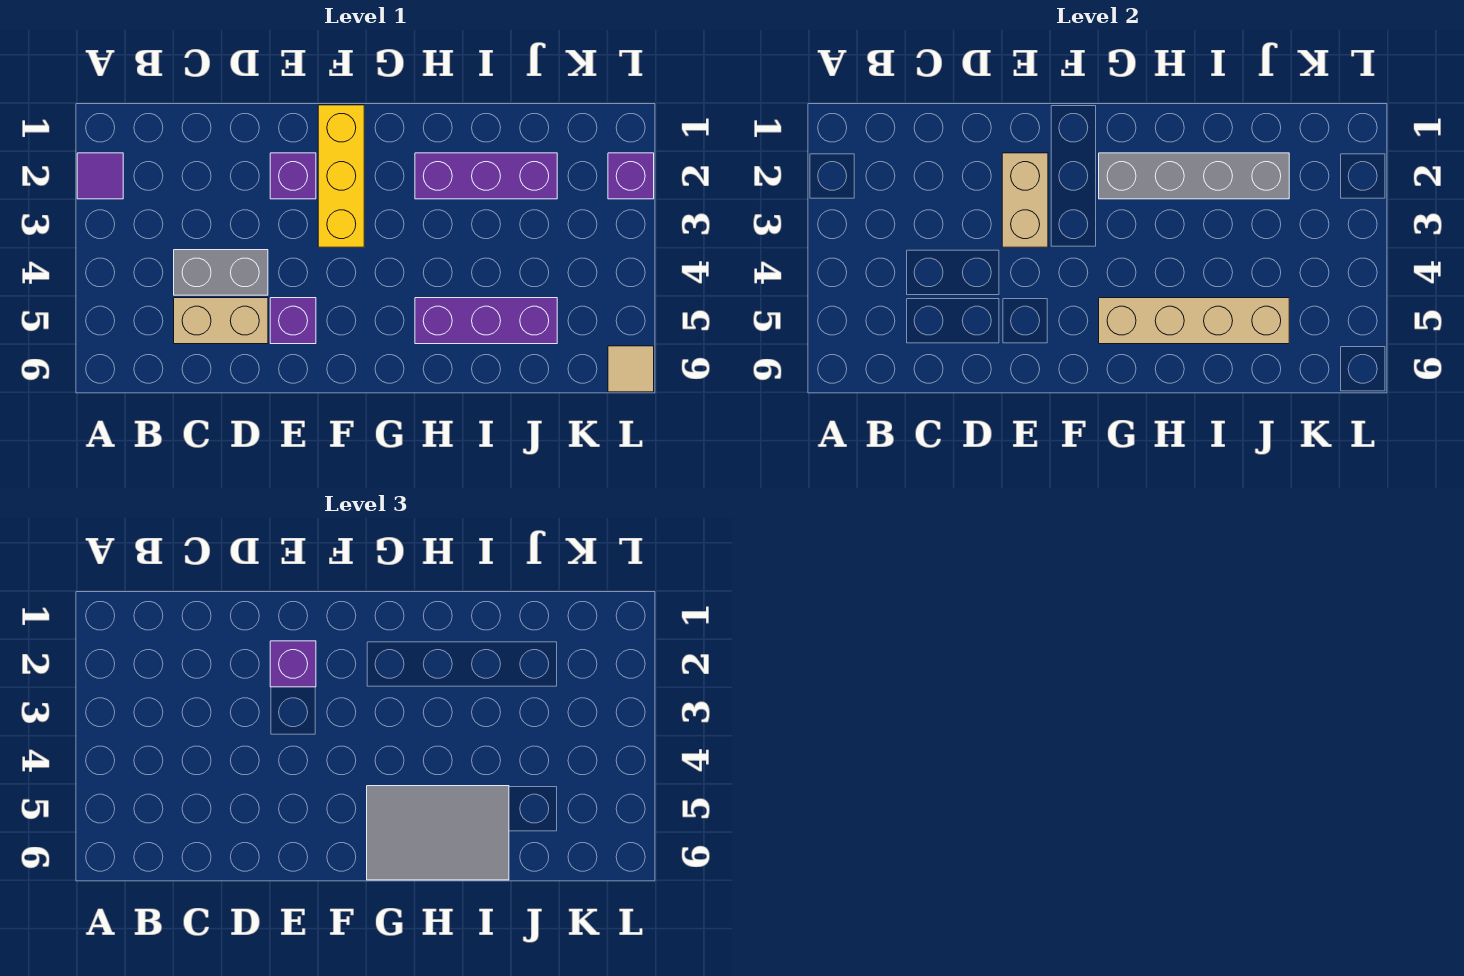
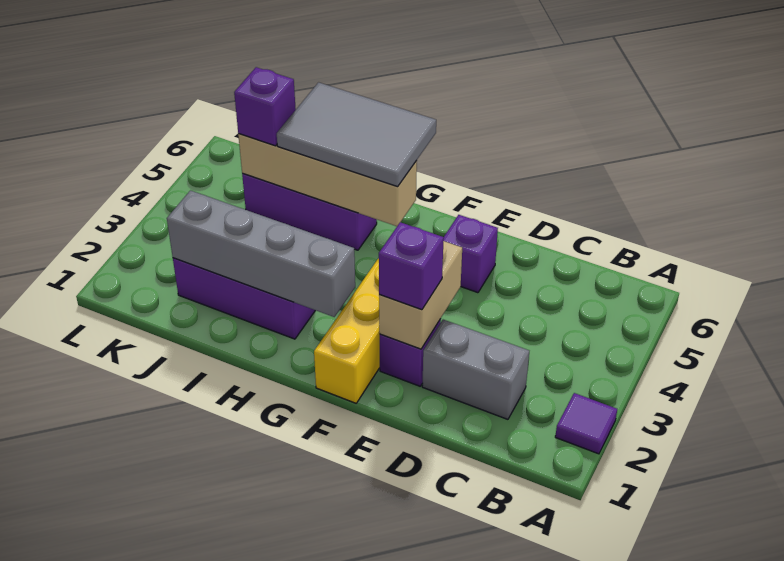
grey brick C4:D4 level 1 -> grey brick C2:D2 level 1
tan brick C5:D5 level 1 -> none
purple brick L2 level 1 -> purple brick J5 level 3
tan tile L6 level 1 -> none

